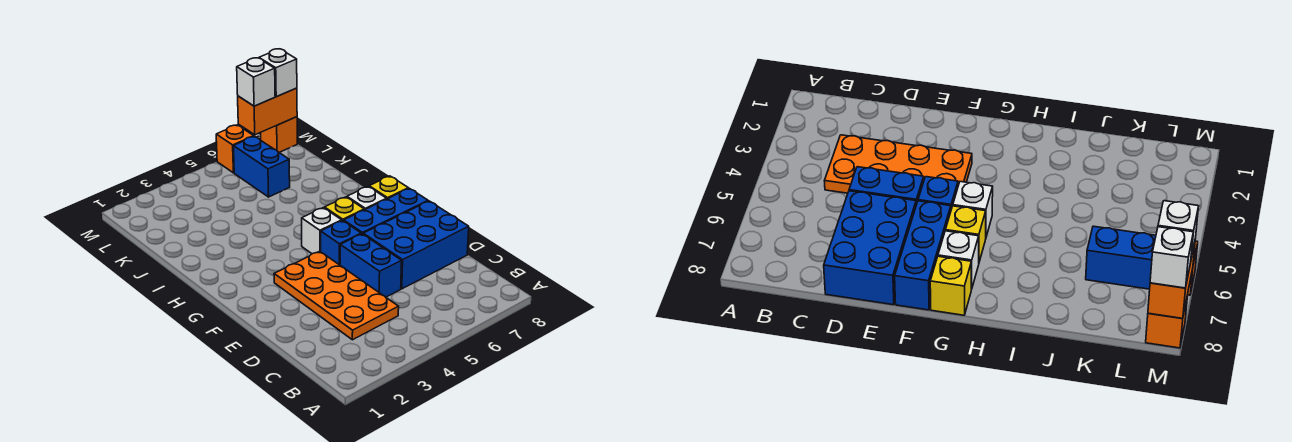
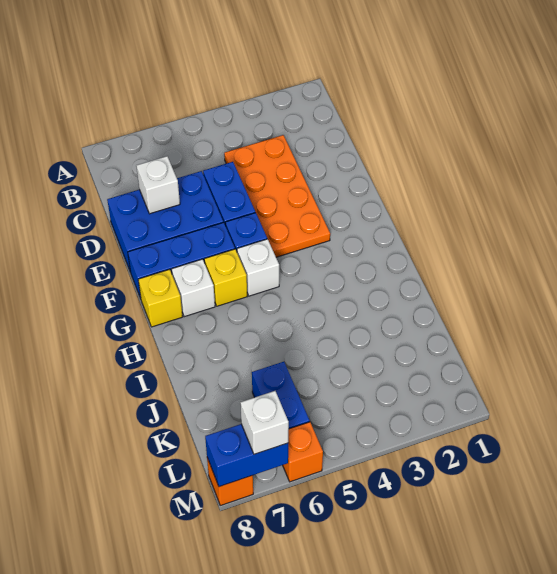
orange brick M7:M8 level 2 -> blue brick M7:M8 level 2
white brick M8 level 3 -> white brick D7 level 2

